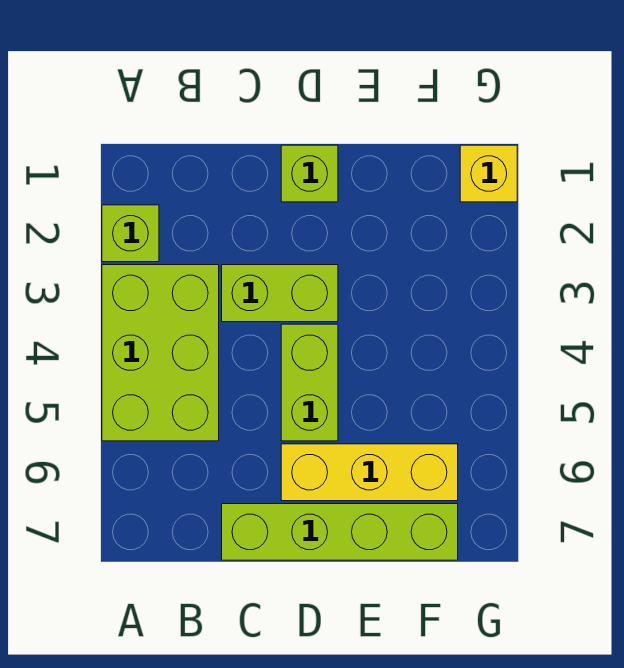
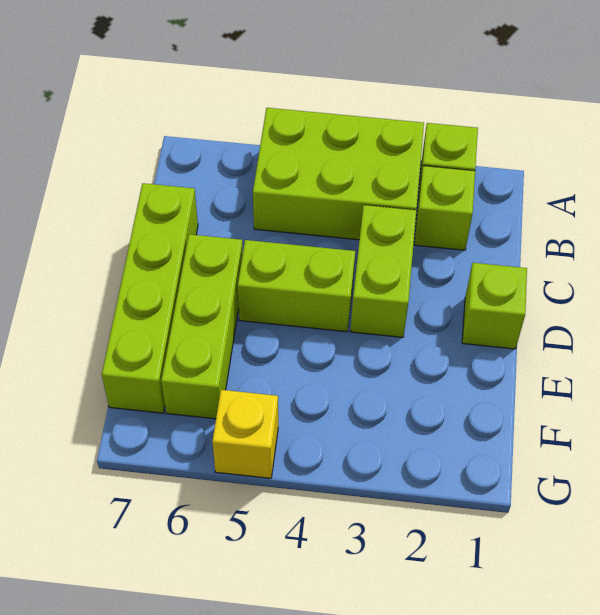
none -> lime brick B2 level 1
yellow brick D6:F6 level 1 -> lime brick D6:F6 level 1
yellow brick G1 level 1 -> yellow brick G5 level 1

